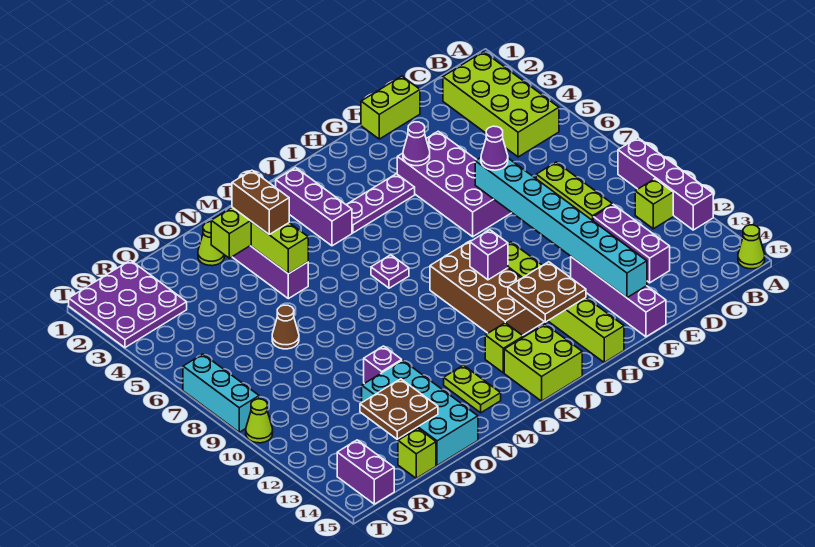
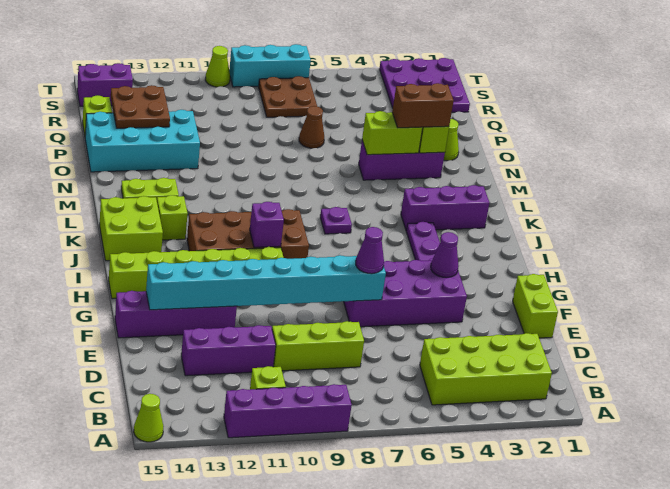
brown plate H12:I13 level 2 -> brown plate R7:S8 level 1
purple brick O11 level 1 -> none

